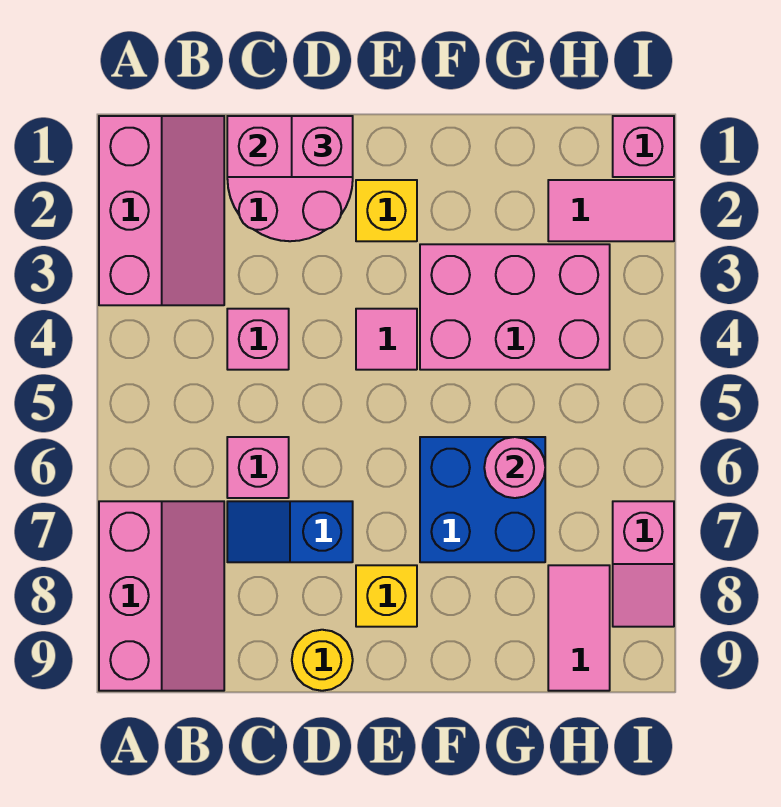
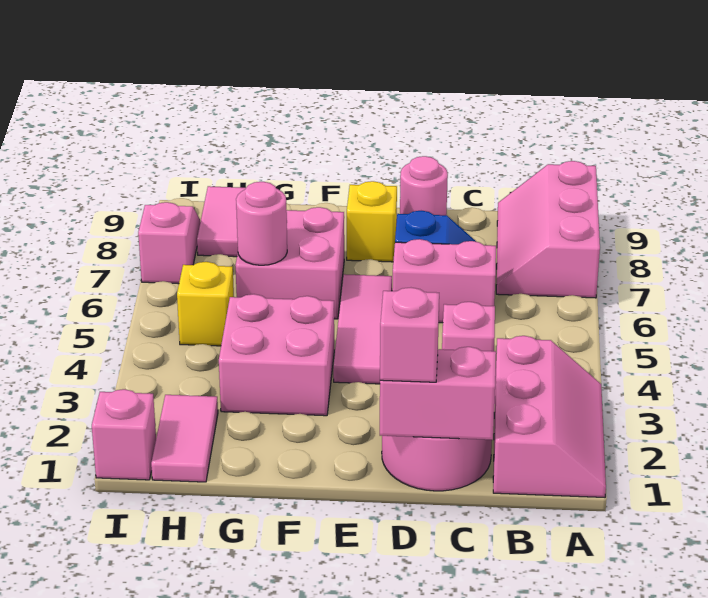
pink slope A1:B3 level 1 top A -> pink slope A1:B3 level 1 top B
pink brick C6 level 1 -> pink brick C6:D6 level 1
yellow round brick D9 level 1 -> pink round brick D9 level 1
yellow brick E2 level 1 -> yellow brick H5 level 1
pink tile E4 level 1 -> pink tile E4:E6 level 1
pink brick F3:H4 level 1 -> pink brick F3:G4 level 1
blue brick F6:G7 level 1 -> pink brick F6:G7 level 1
pink tile H2:I2 level 1 -> pink tile H1:H2 level 1

